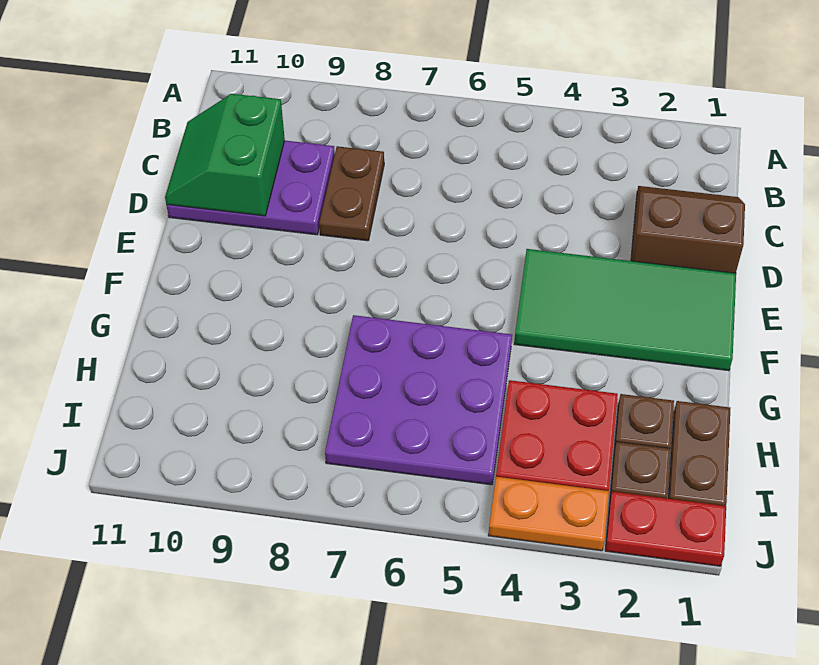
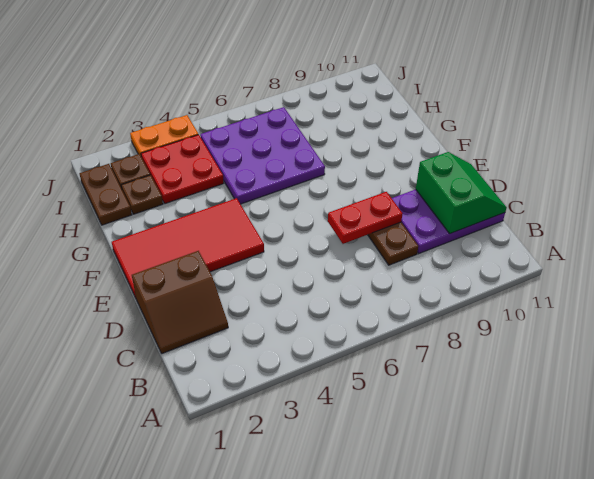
green tile E1:F4 level 1 -> red tile E1:F4 level 1
red plate J1:J2 level 1 -> red plate D7:D8 level 2

